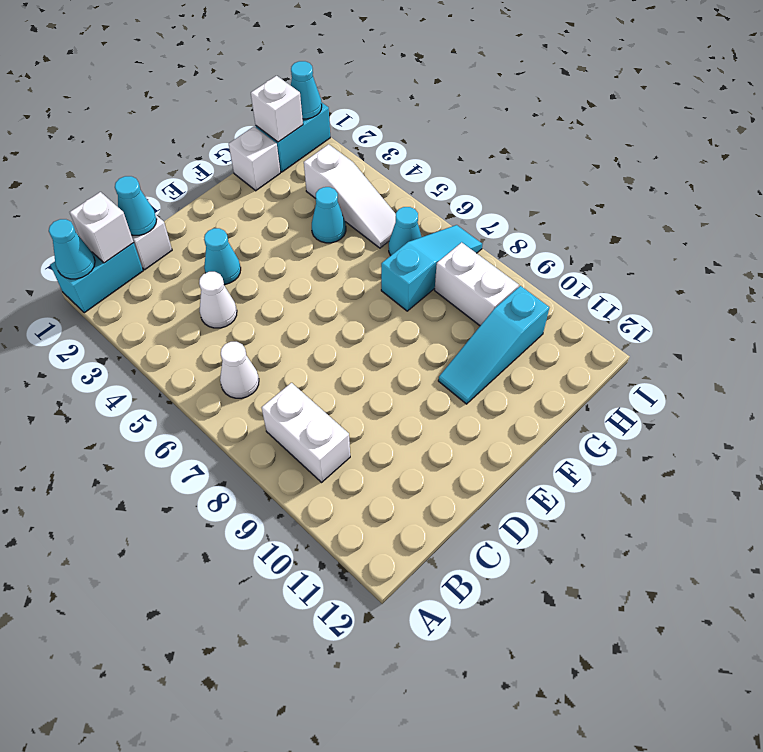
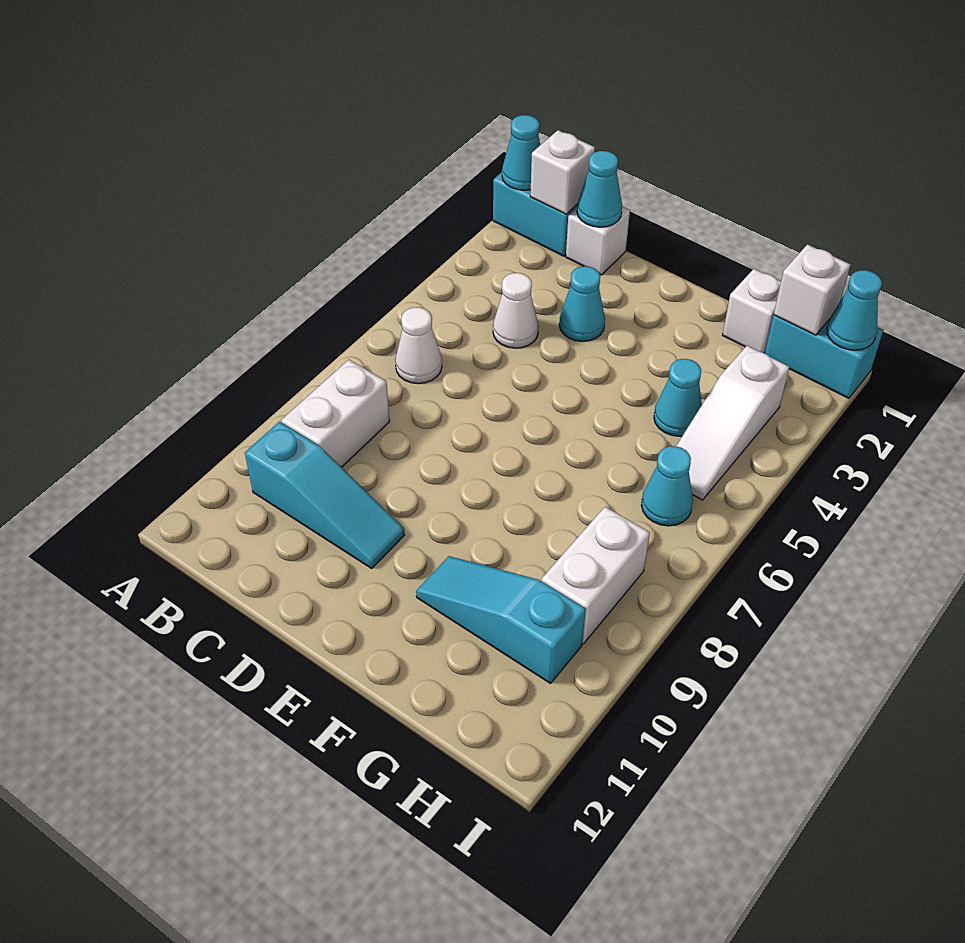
cyan slope G7:I7 level 1 top G -> cyan slope B10:D10 level 1 top B

